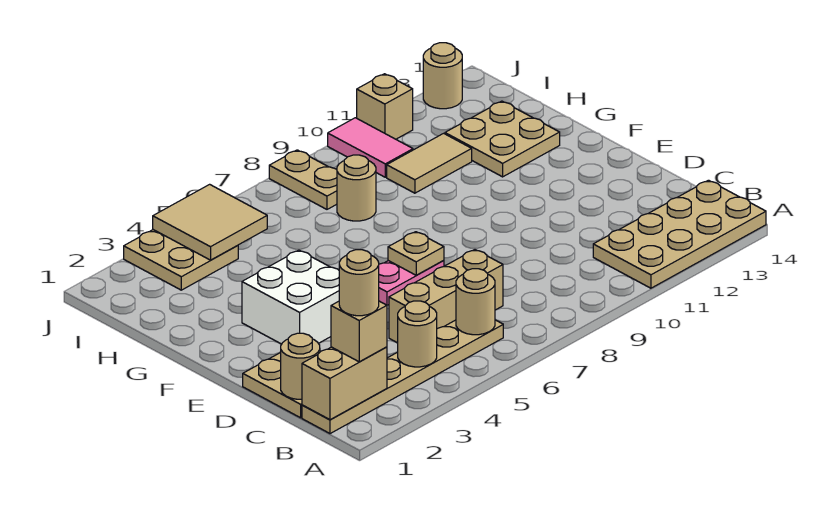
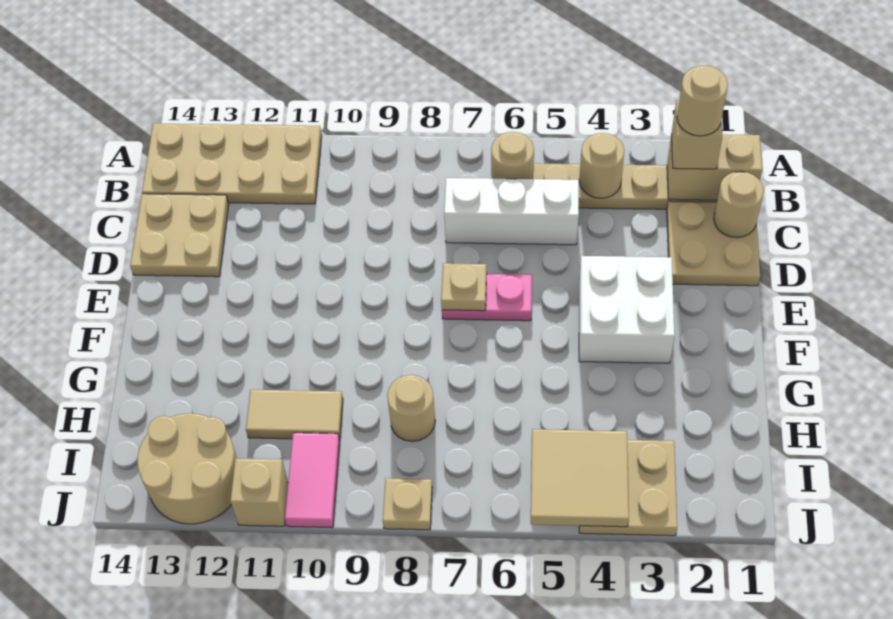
tan brick C5:C7 level 1 -> white brick C5:C7 level 1
tan plate G12:H13 level 1 -> tan plate C13:D14 level 1
tan plate I8:J8 level 1 -> tan plate J8 level 1
tan round brick J13 level 1 -> tan round brick I12:J13 level 1

